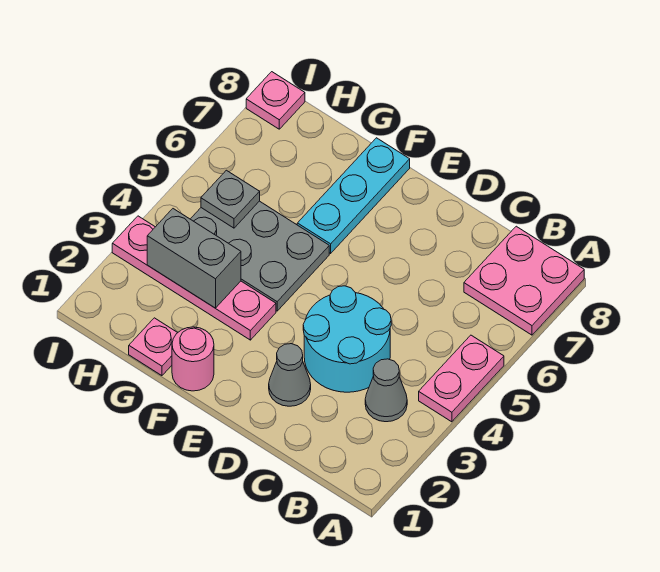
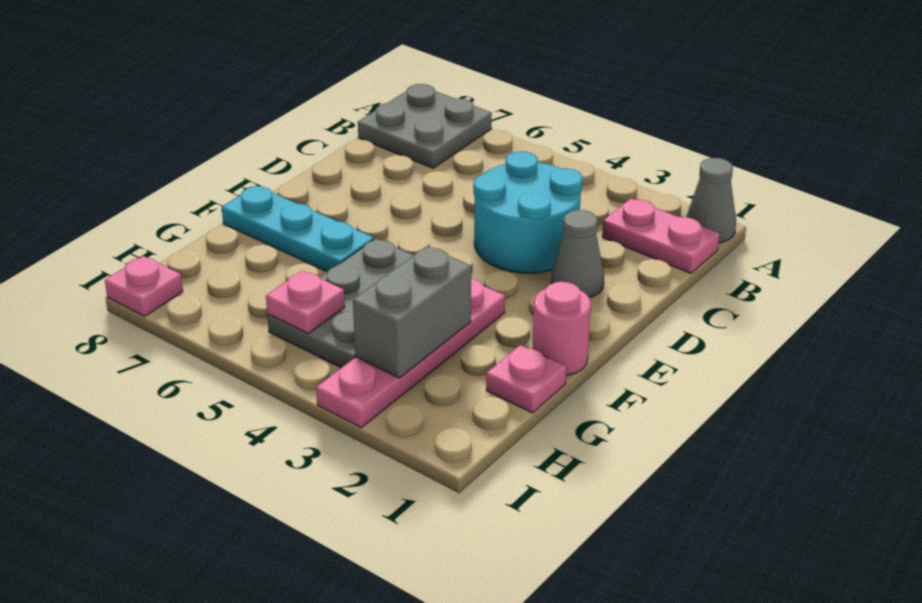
pink plate A4:A5 level 1 -> pink plate B1:B2 level 1
pink plate A7:B8 level 1 -> grey plate A7:B8 level 1
grey cone B3 level 1 -> grey cone A1 level 1
grey plate H5 level 2 -> pink plate H5 level 2

